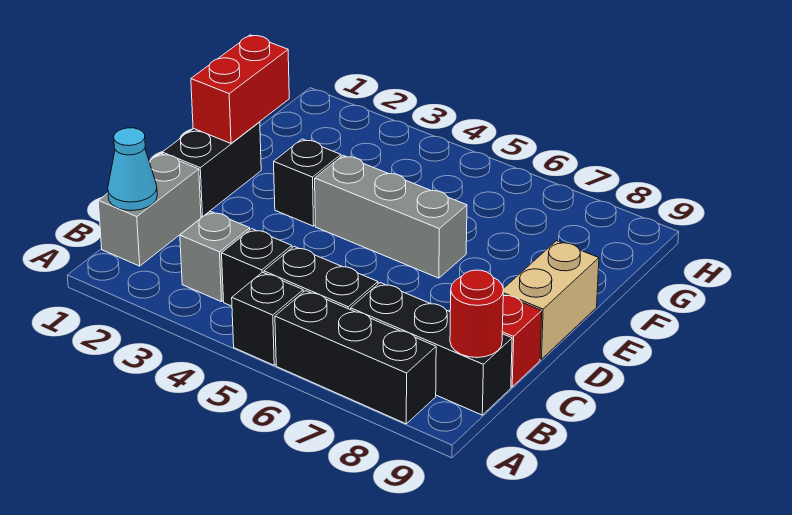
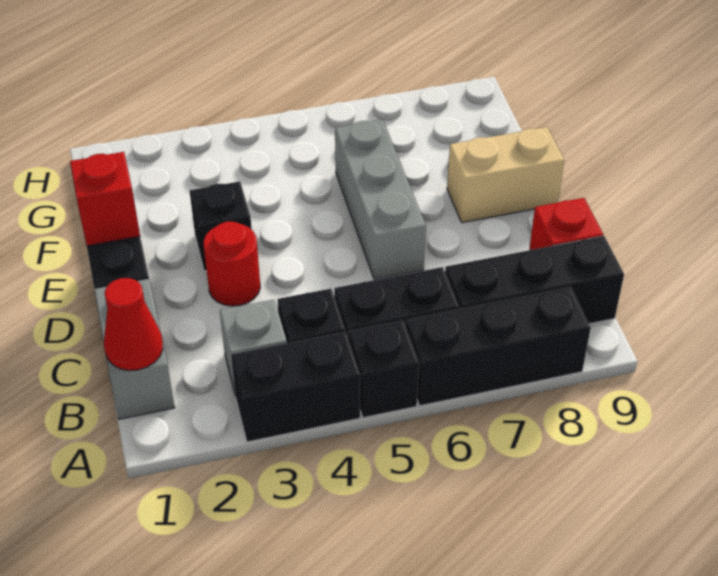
none -> black brick A3:A4 level 1
cyan cone B1 level 2 -> red cone B1 level 2
red round brick B9 level 2 -> red round brick D3 level 1
tan brick D9:E9 level 1 -> tan brick E8:E9 level 1
red brick E1:F1 level 2 -> red brick E1 level 2
grey brick E4:E6 level 1 -> grey brick D6:F6 level 1

